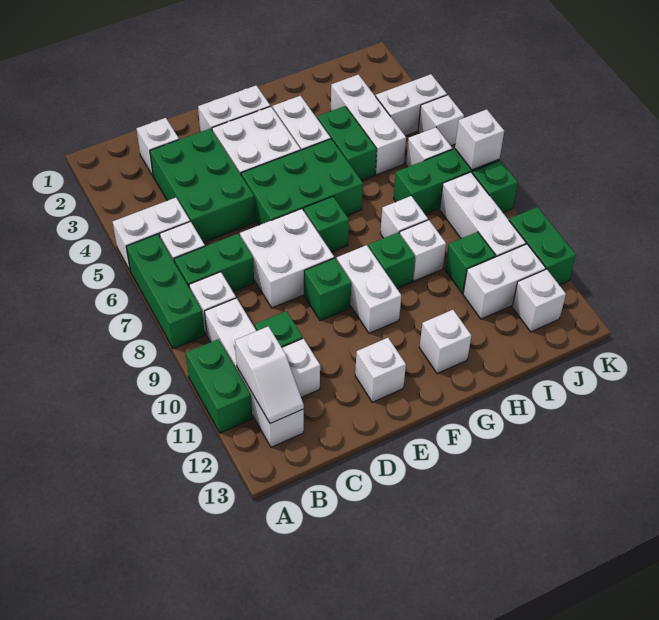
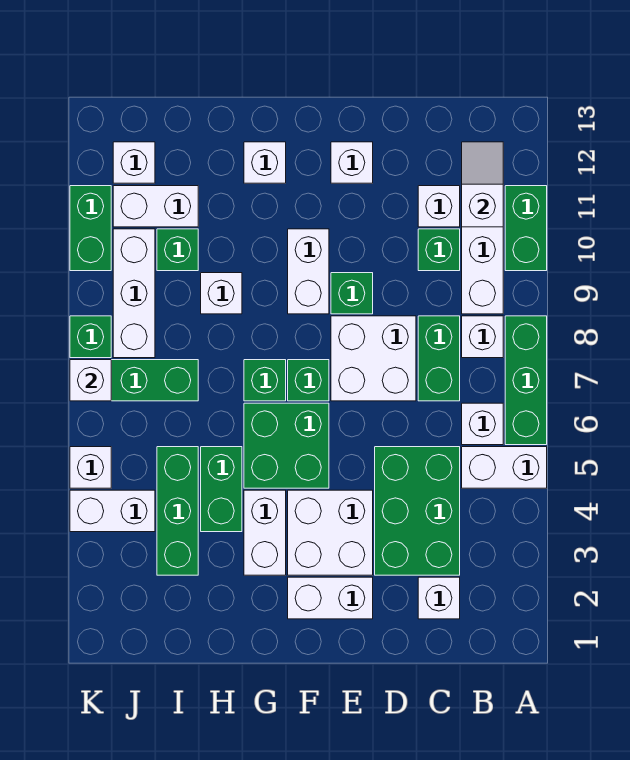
green brick B7:C7 level 1 -> green brick C7:C8 level 1
green brick E5:G6 level 1 -> green brick F5:G6 level 1
green brick G9 level 1 -> green brick G7 level 1
white brick H8 level 1 -> none
white brick I3:I5 level 1 -> green brick I3:I5 level 1
white brick J6 level 1 -> none

